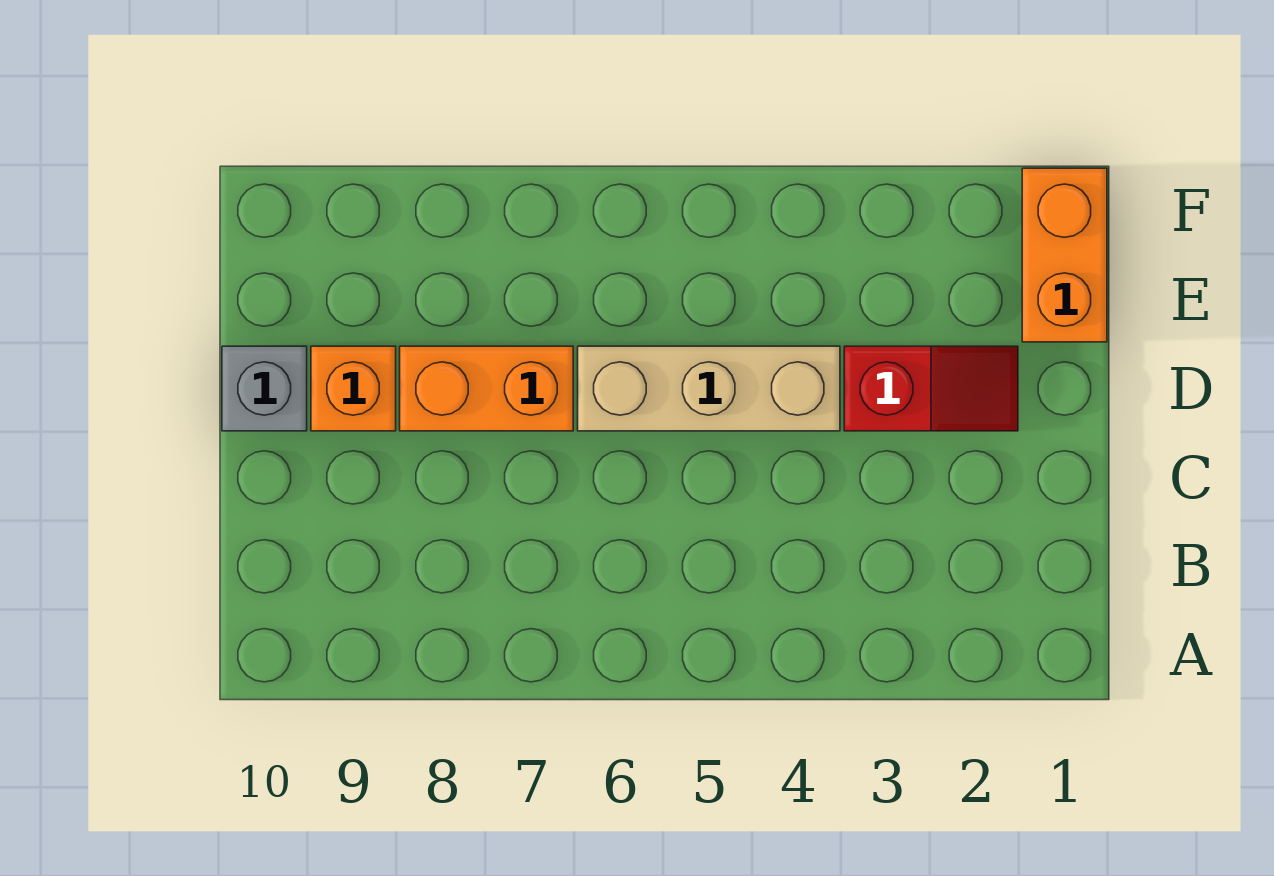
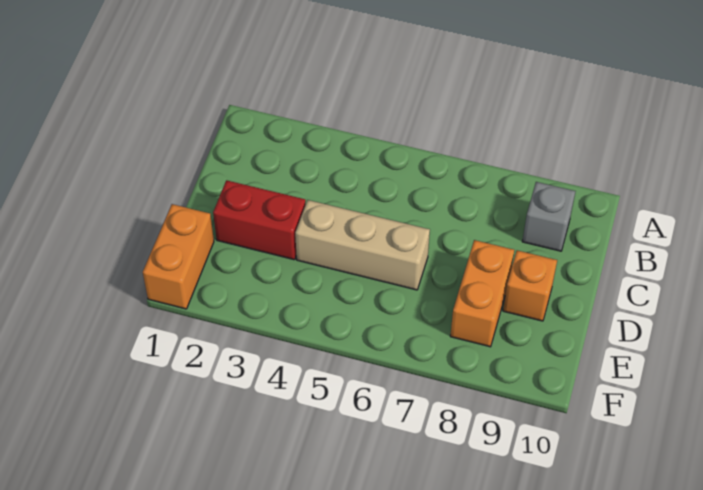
red slope D2:D3 level 1 top 3 -> red brick D2:D3 level 1
orange brick D7:D8 level 1 -> orange brick D8:E8 level 1
grey brick D10 level 1 -> grey brick B9 level 1

